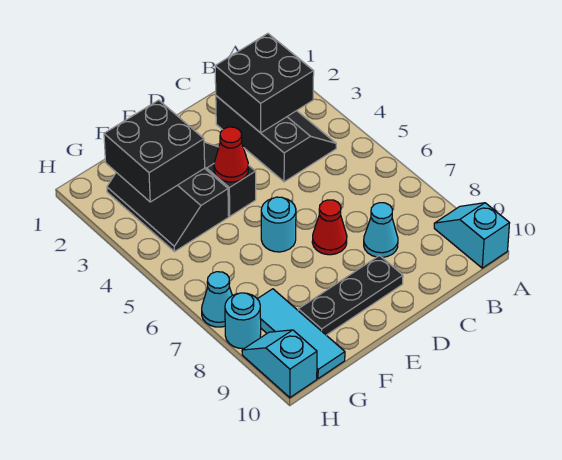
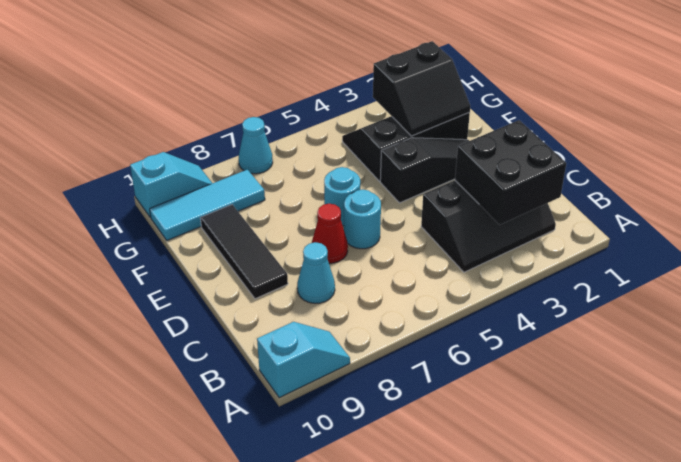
black plate D9:F9 level 1 -> black tile D9:F9 level 1
red cone E4 level 2 -> none
black brick F2:G3 level 2 -> black slope F2:G3 level 2 top G
cyan round brick H8 level 1 -> cyan round brick D6 level 1

